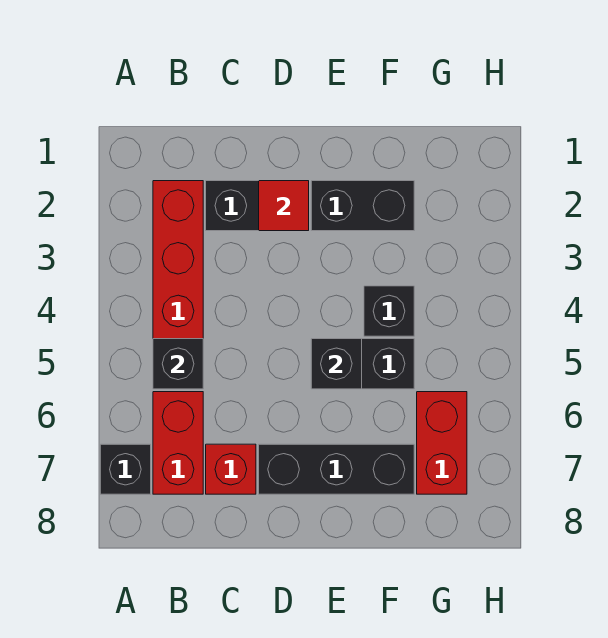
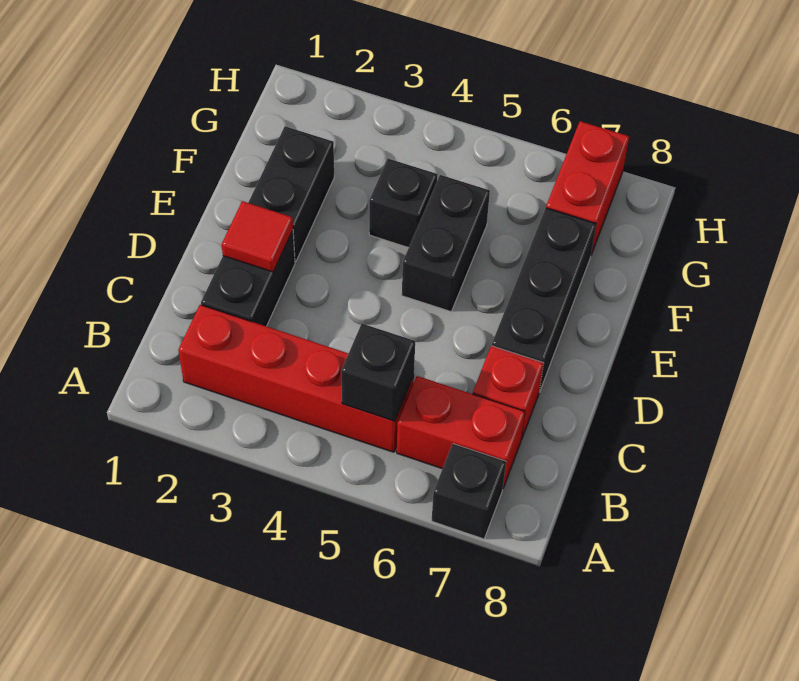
black brick E5 level 2 -> none
red brick G6:G7 level 1 -> red brick G7:H7 level 1

